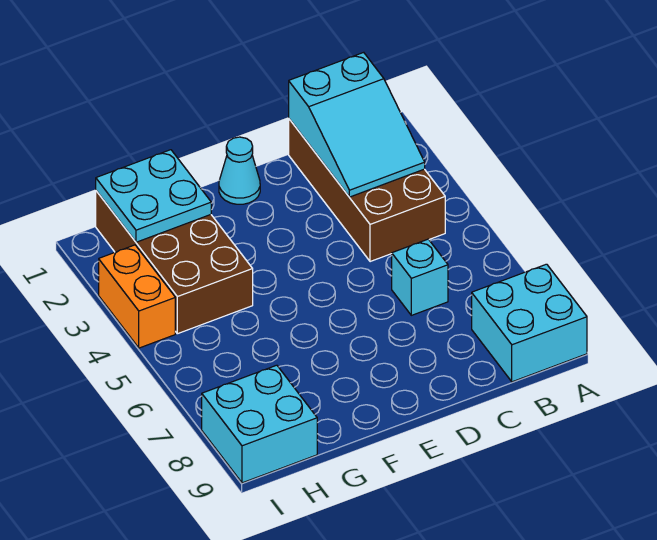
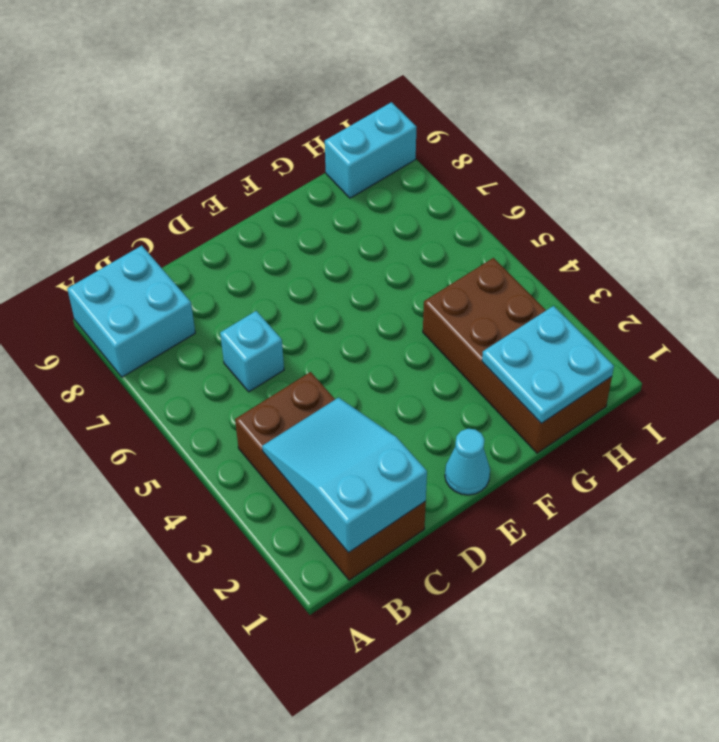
cyan brick H8:I9 level 1 -> cyan brick H9:I9 level 1
orange brick I3:I4 level 1 -> none

